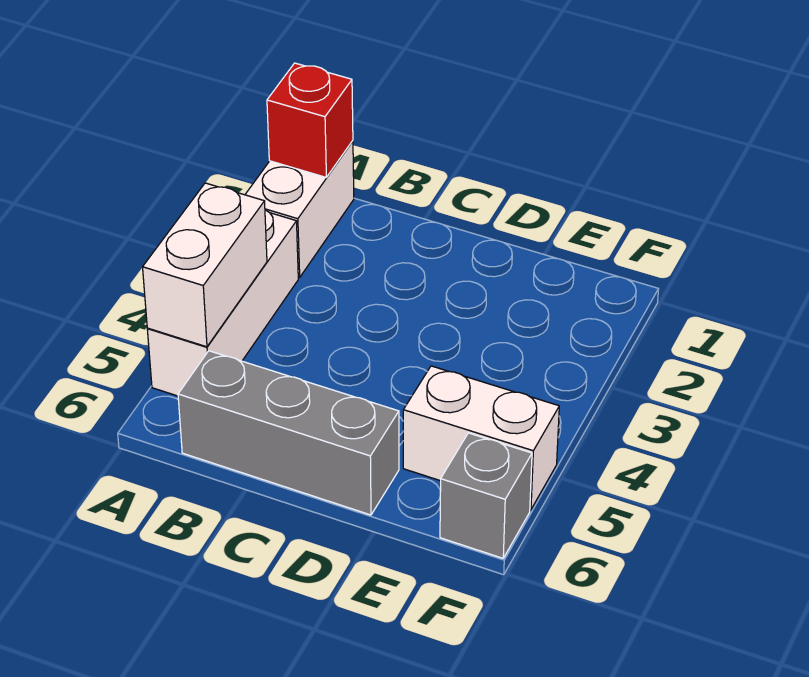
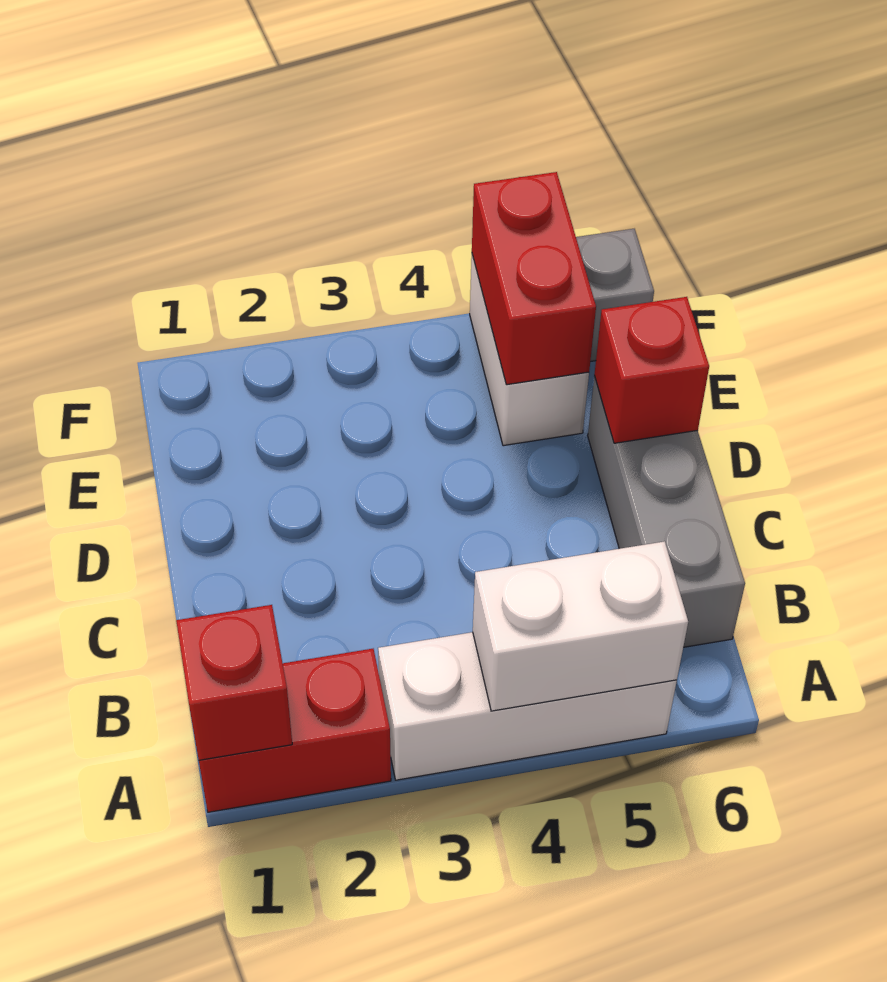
white brick A1:A2 level 1 -> red brick A1:A2 level 1
none -> red brick D6 level 2
none -> red brick E5:F5 level 2

